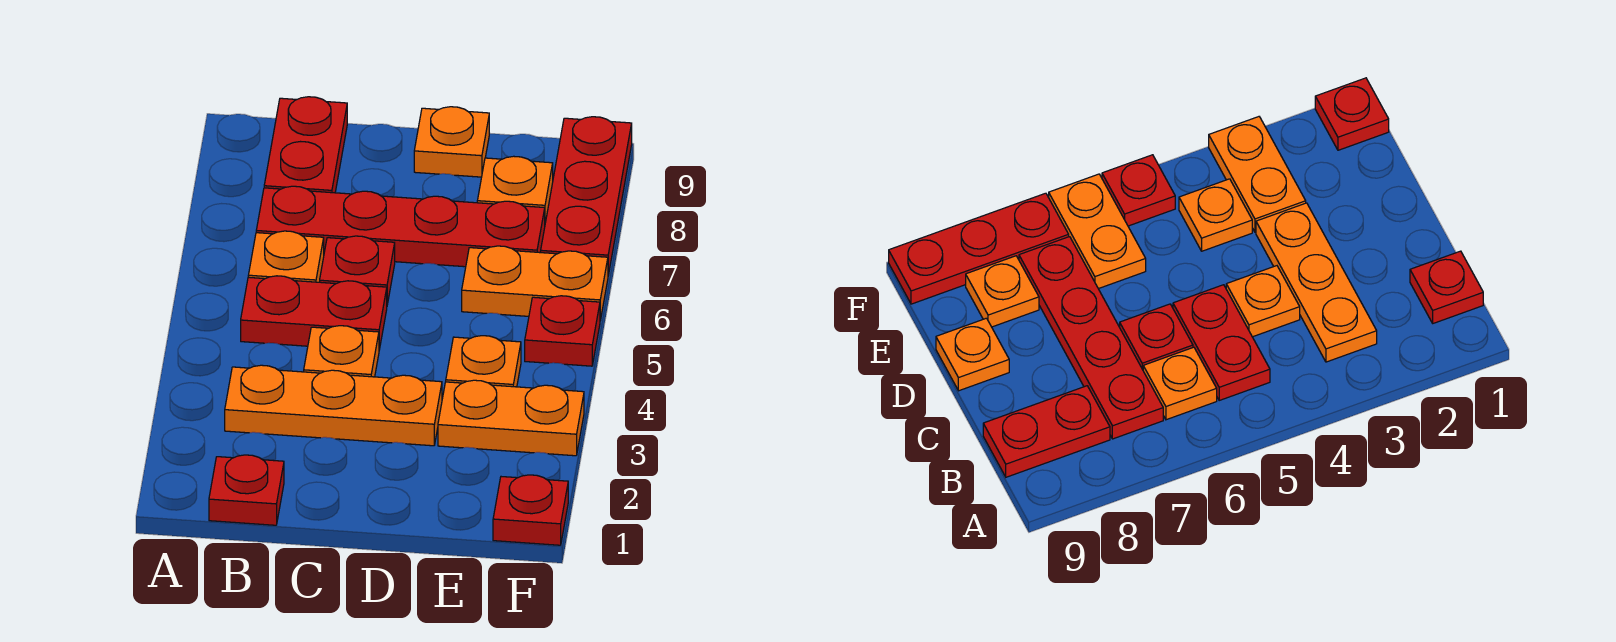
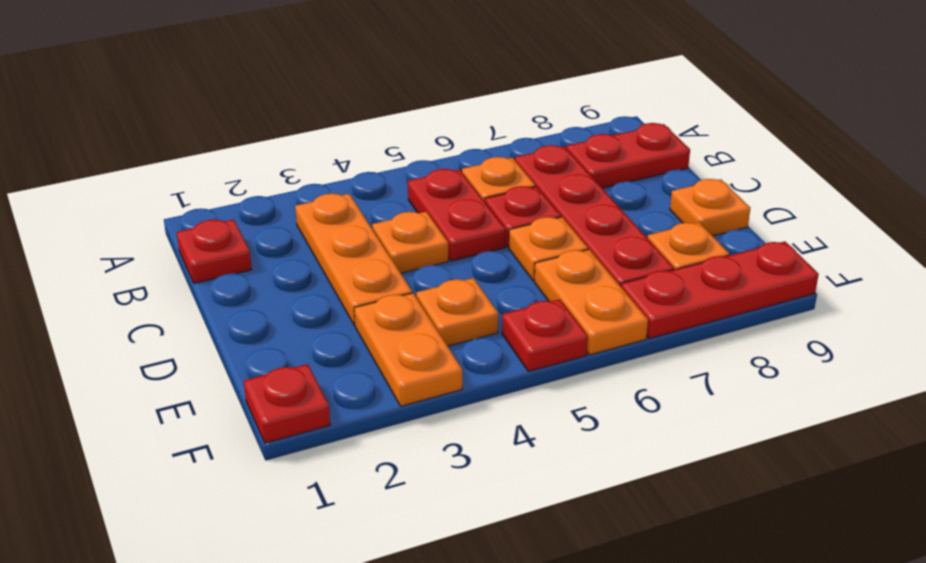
none -> orange plate D6 level 1

